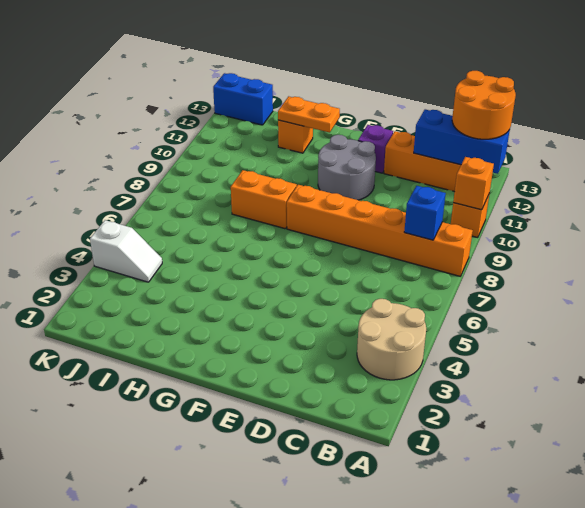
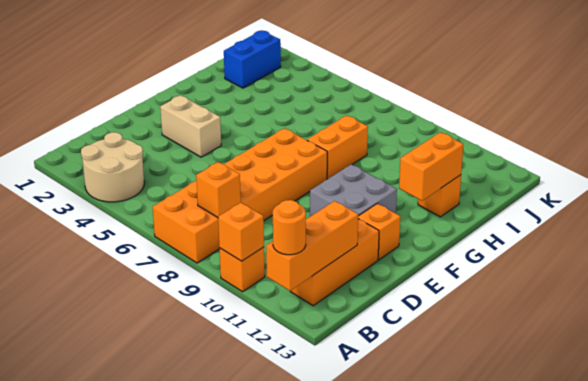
orange brick A8:F8 level 1 -> orange brick A7:F8 level 1
blue brick A12:C12 level 2 -> orange brick A12:C12 level 2
orange round brick A12:B13 level 3 -> orange round brick A12 level 3
blue brick B8 level 2 -> orange brick B8 level 2
none -> tan brick E3:E4 level 1
grey round brick E10:F11 level 1 -> grey brick E10:F11 level 1
purple brick E12 level 1 -> orange brick E12 level 1
orange plate G12:H12 level 2 -> orange brick G12:H12 level 2
white slope J4:K4 level 1 top K -> none
blue brick J13:K13 level 1 -> blue brick I2:J2 level 1

